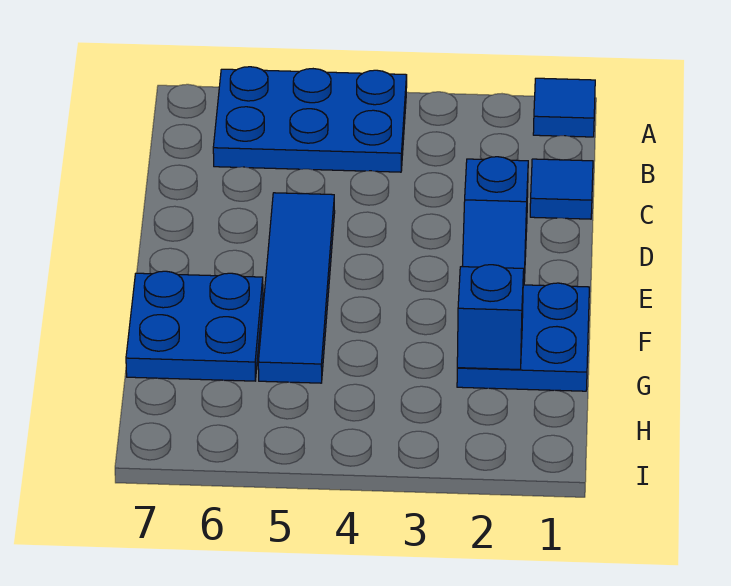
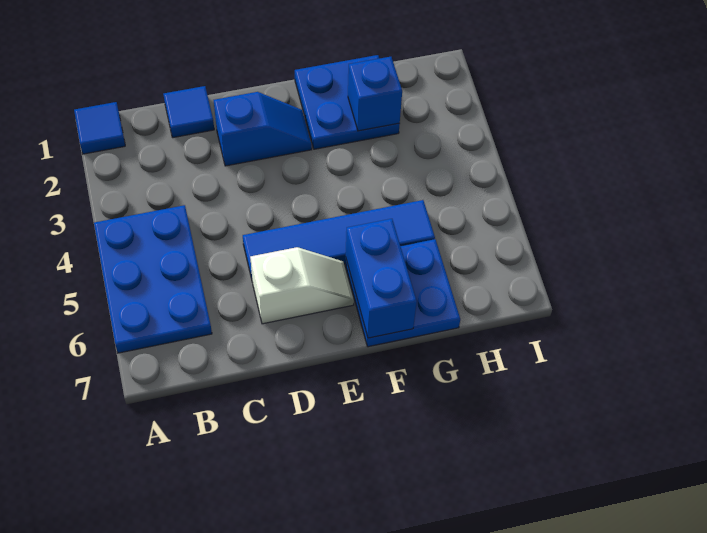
none -> white slope D6:E6 level 1 top D
none -> blue brick F6:F7 level 2

